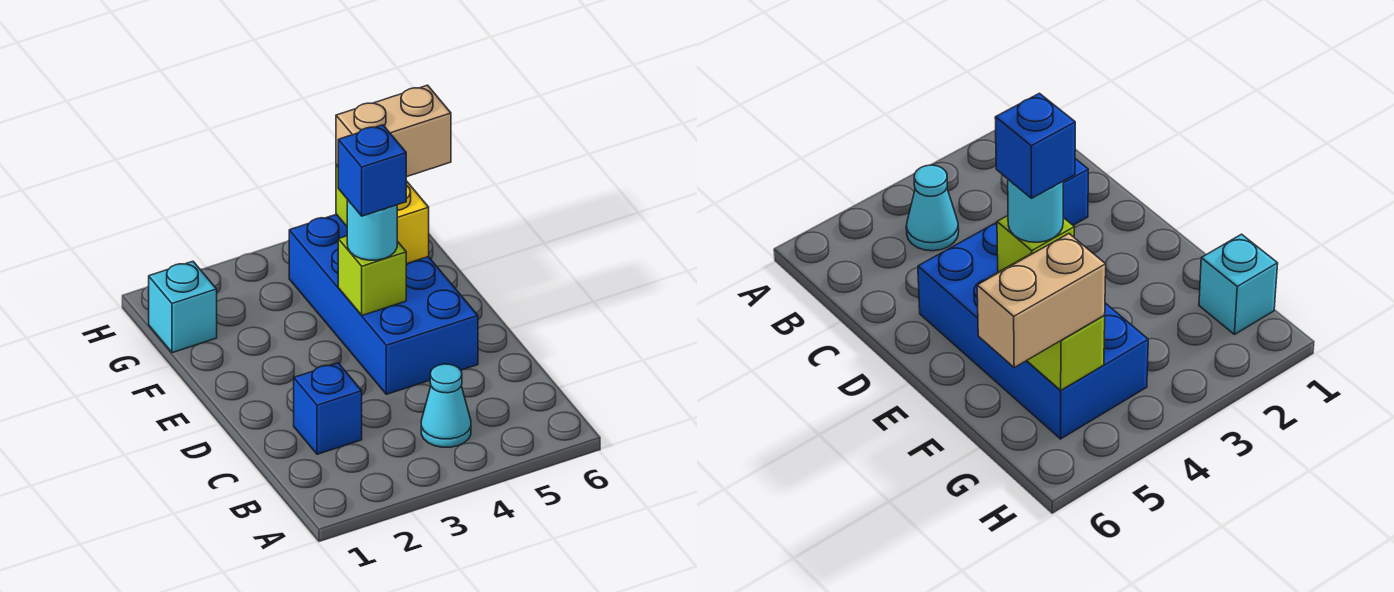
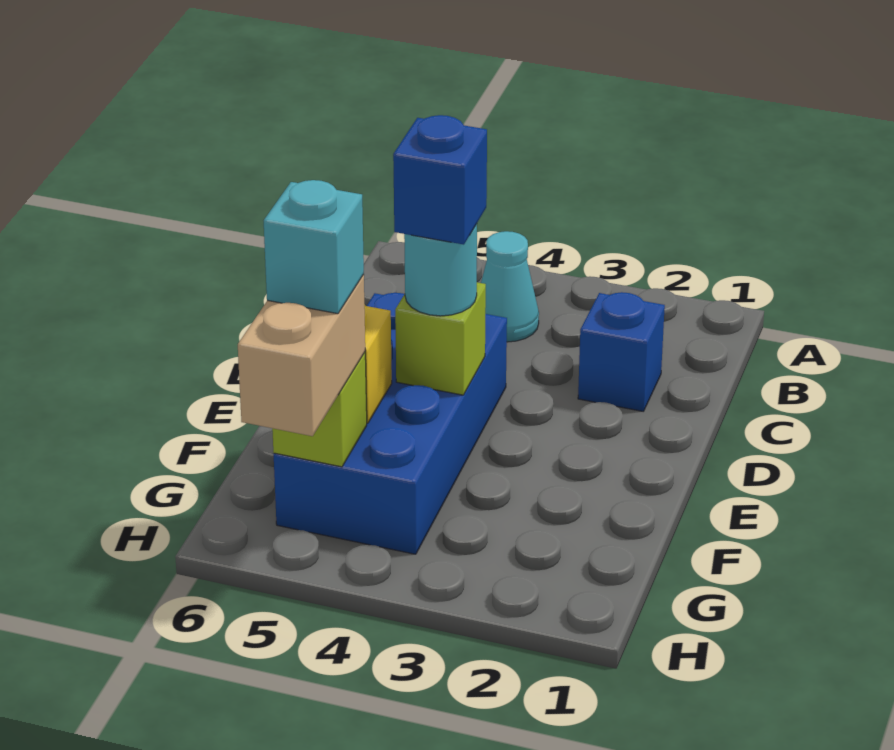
cyan brick G1 level 1 -> cyan brick G5 level 4
tan brick G5:G6 level 3 -> tan brick G5:H5 level 3

